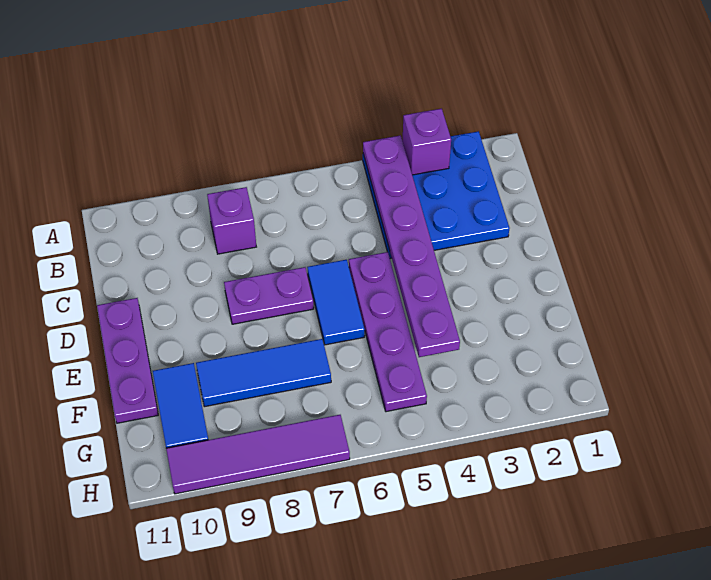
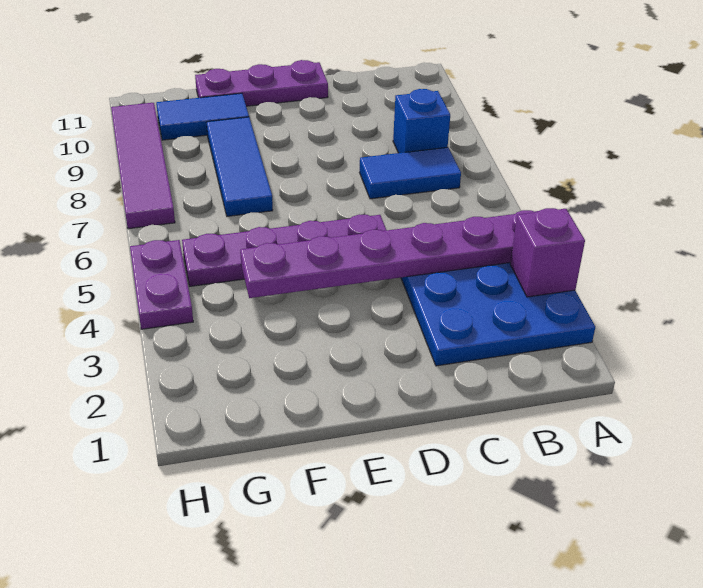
purple brick B8 level 1 -> blue brick B8 level 1
blue tile D6:E6 level 1 -> blue tile B7:C7 level 1
purple plate D7:D8 level 1 -> purple plate H4:H5 level 1

